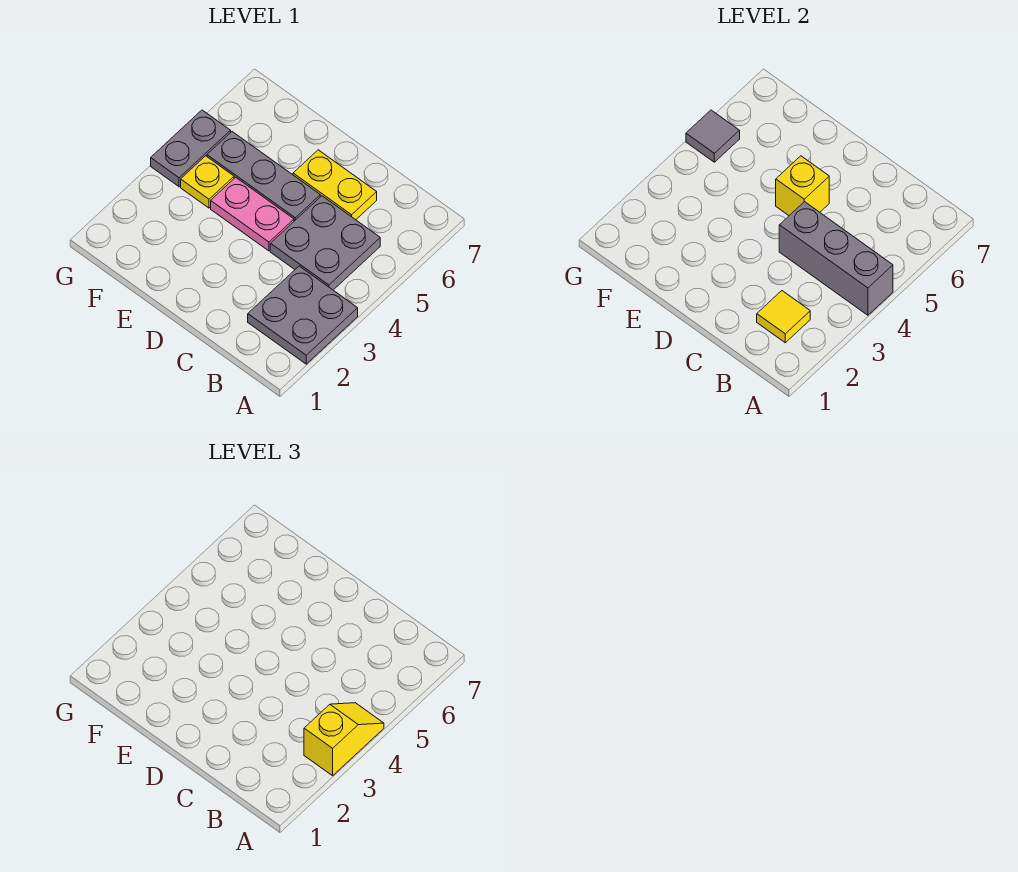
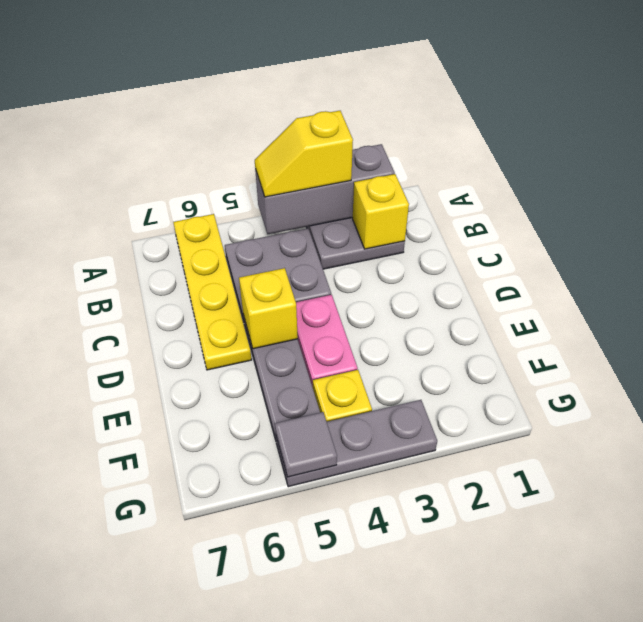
grey brick A4:C4 level 2 -> grey brick A2:A4 level 2
yellow tile B2 level 2 -> yellow brick B2 level 2
yellow plate C6:D6 level 1 -> yellow plate A6:D6 level 1
grey plate G4:G5 level 1 -> grey plate G3:G5 level 1

